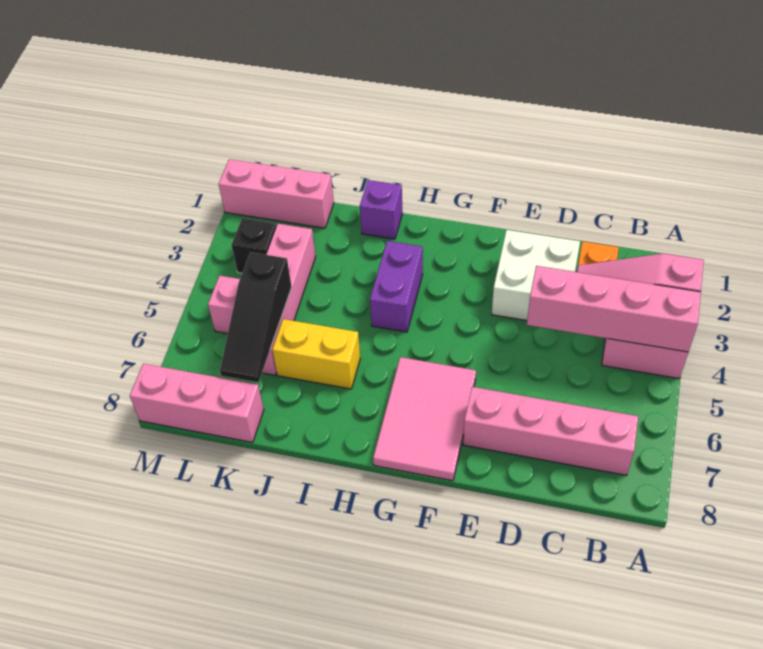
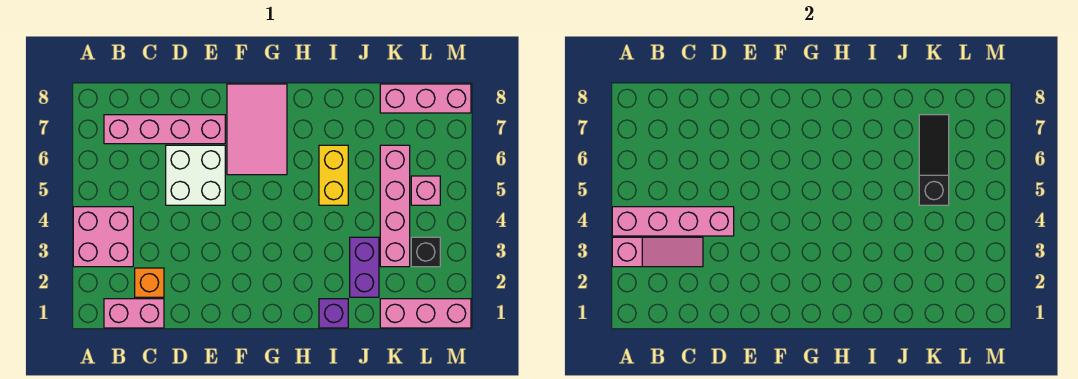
none -> pink brick B1:C1 level 1
white brick D2:E3 level 1 -> white brick D5:E6 level 1
purple brick H3:H4 level 1 -> purple brick J2:J3 level 1
yellow brick I6:J6 level 1 -> yellow brick I5:I6 level 1

